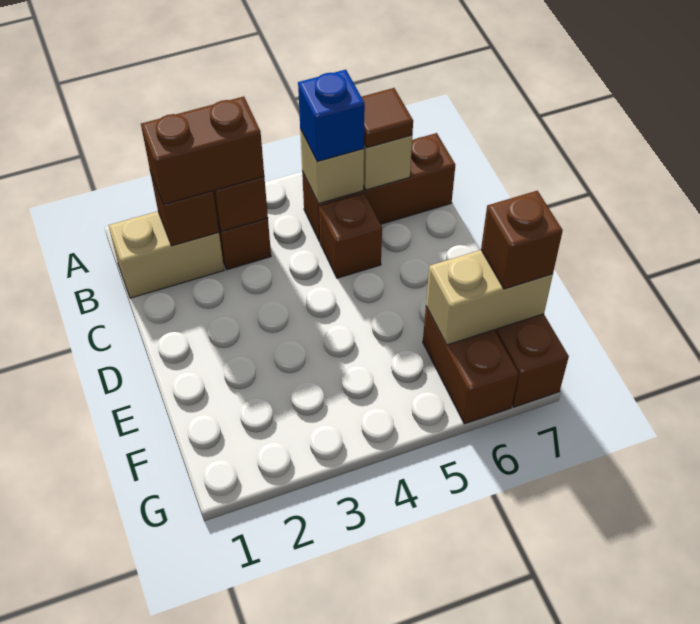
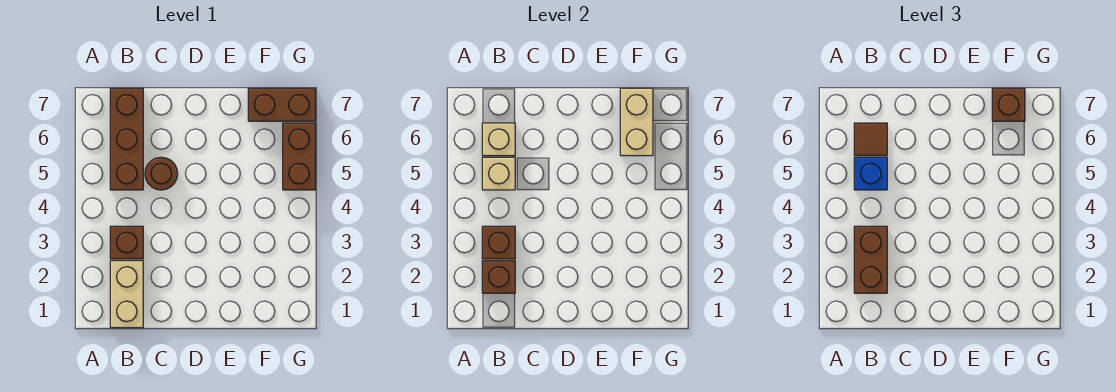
brown brick C5 level 1 -> brown round brick C5 level 1
brown brick F6:G6 level 1 -> brown brick G5:G6 level 1

